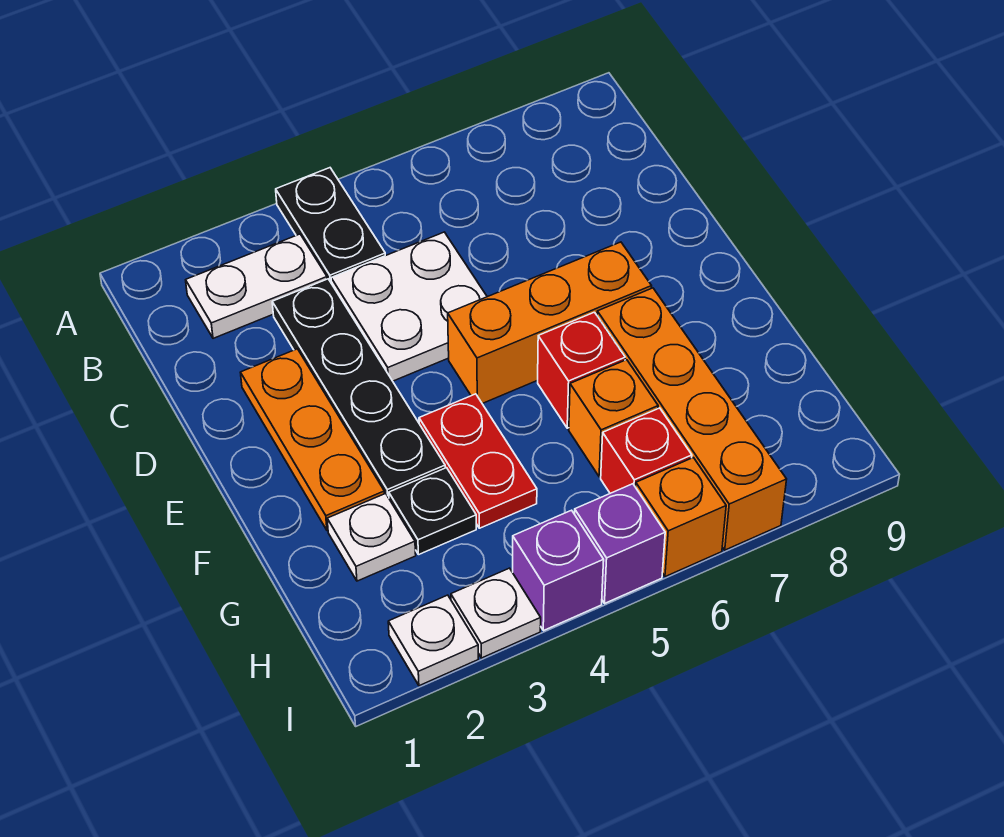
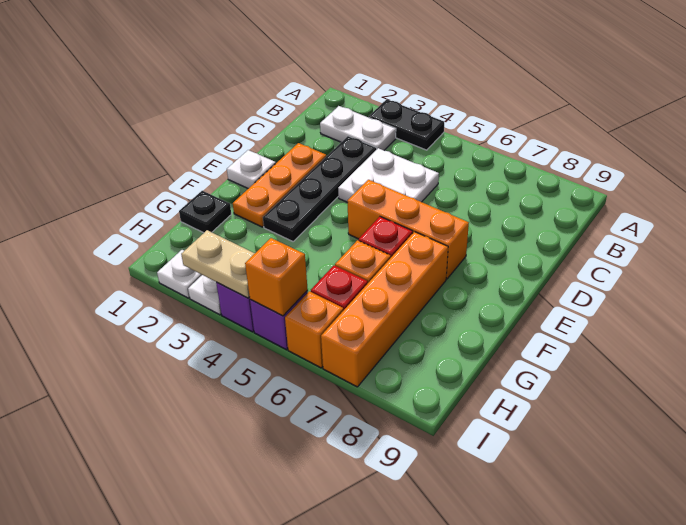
black plate A4:B4 level 1 -> black plate A3:A4 level 1
red plate F4:G4 level 1 -> none
white plate G2 level 1 -> white plate E1 level 1
black plate G3 level 1 -> black plate G1 level 1
none -> tan plate I3:I4 level 2
none -> orange brick I5 level 2

